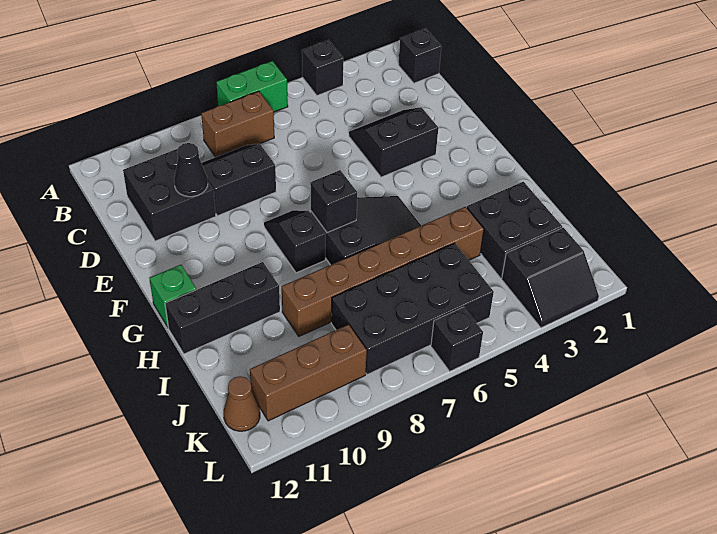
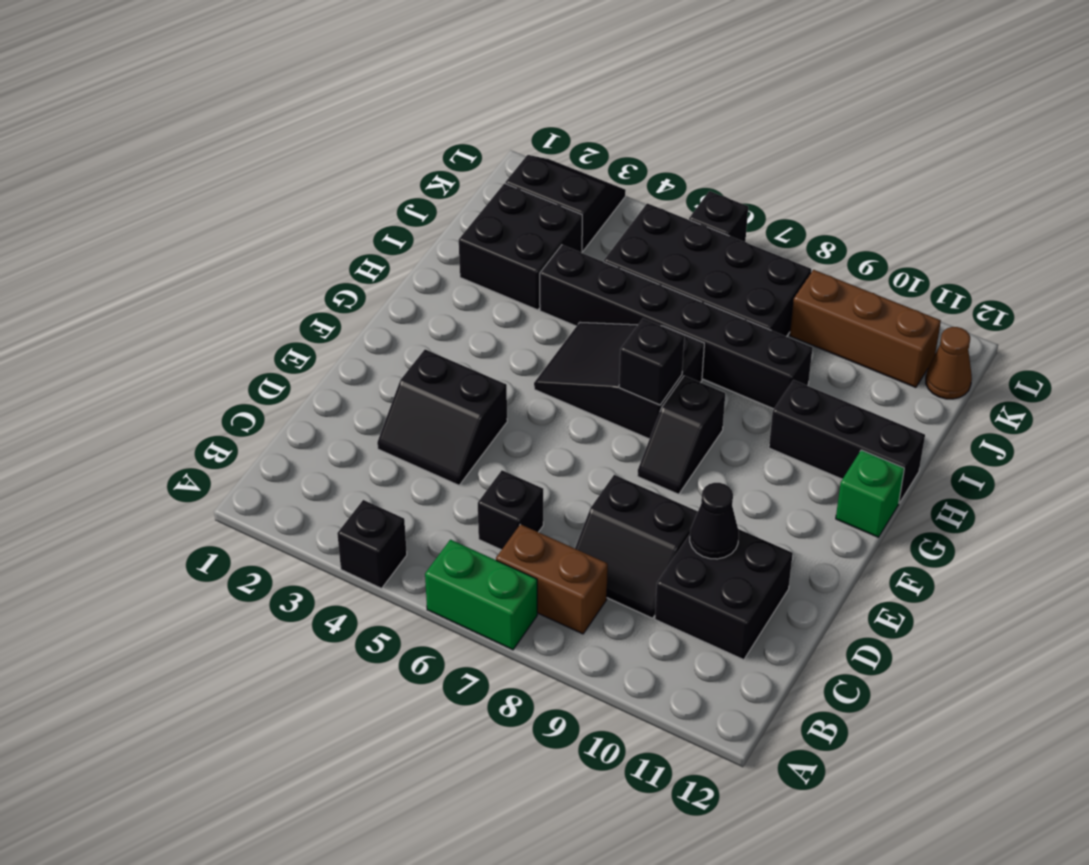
black brick B1 level 1 -> black brick C6 level 1
brown brick I4:I9 level 1 -> black brick I4:I9 level 1

